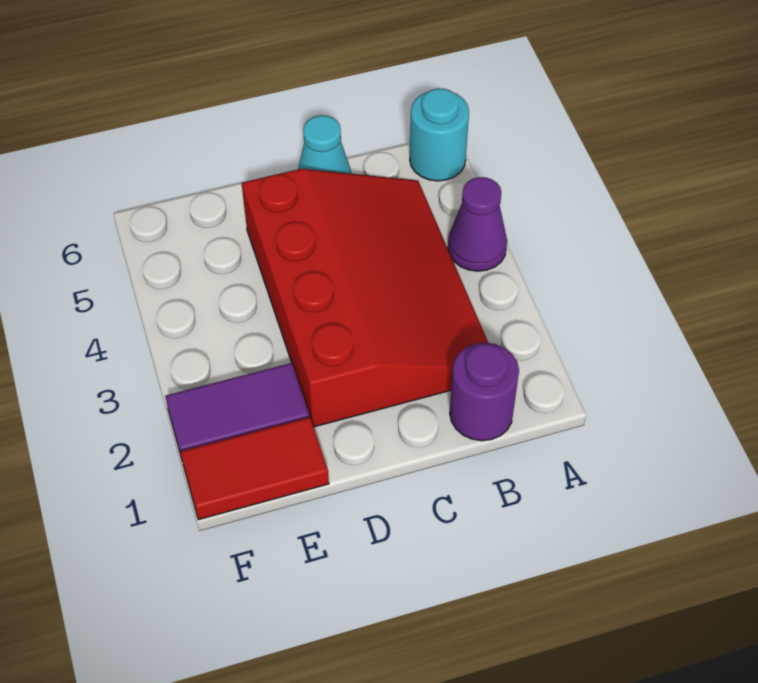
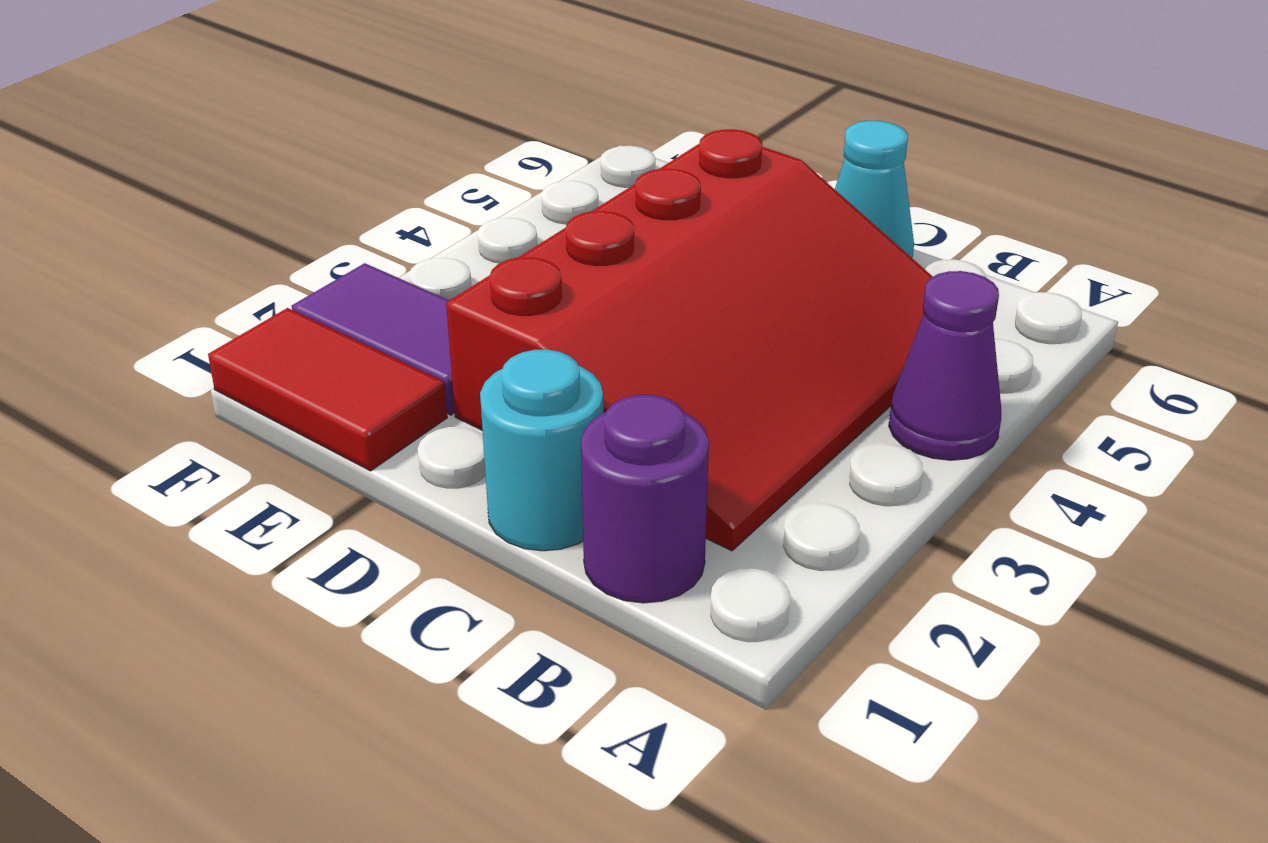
cyan round brick A6 level 1 -> cyan round brick C1 level 1

